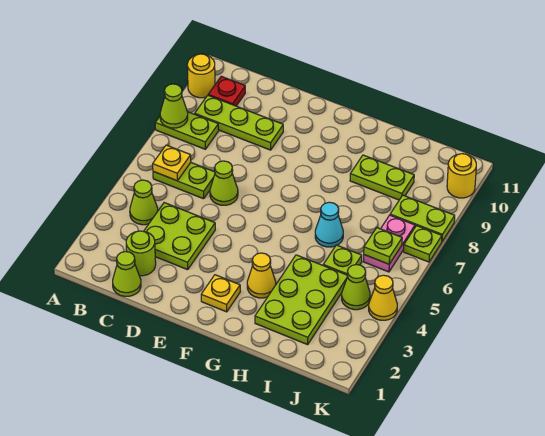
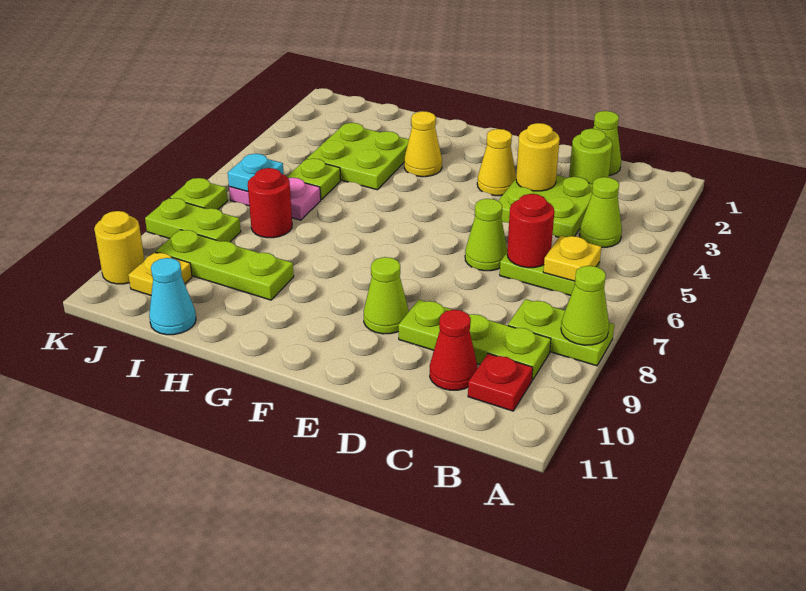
yellow round brick A10 level 1 -> yellow round brick D3 level 2
none -> red round brick C6 level 2
none -> red cone C10 level 1
yellow plate F2 level 1 -> yellow plate J10 level 1
lime plate H2:I4 level 1 -> lime plate H3:I4 level 1
cyan cone H6 level 1 -> cyan cone I11 level 1
lime plate H9:I9 level 1 -> lime plate H9:J9 level 1
none -> red round brick I7 level 1
lime cone J4 level 1 -> lime cone E9 level 1
pink plate J6:J7 level 1 -> pink plate I6:J6 level 1
lime plate J6 level 2 -> cyan plate J6 level 2
yellow cone K4 level 1 -> yellow cone E3 level 1

